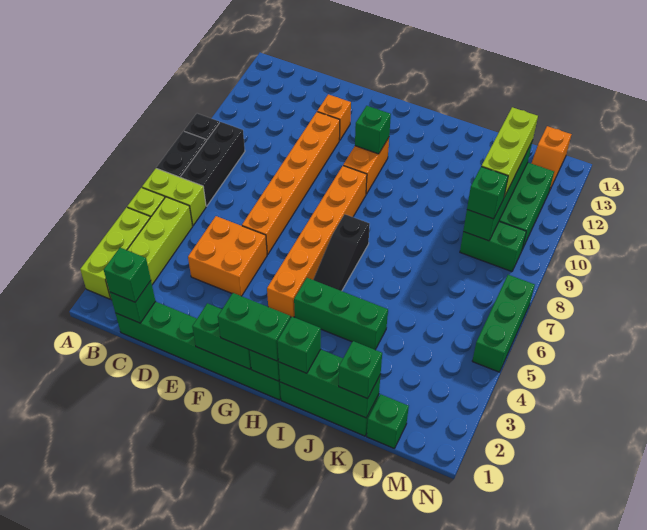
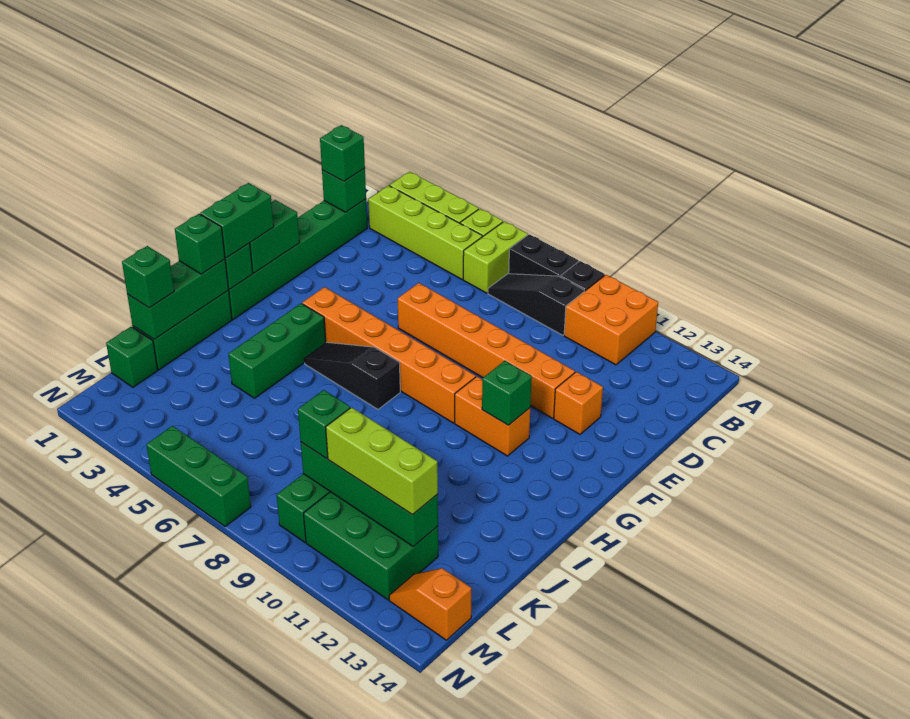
black brick B7:B9 level 1 -> black slope B7:B9 level 1 top 9
orange brick D4:E5 level 1 -> orange brick A10:B11 level 1

